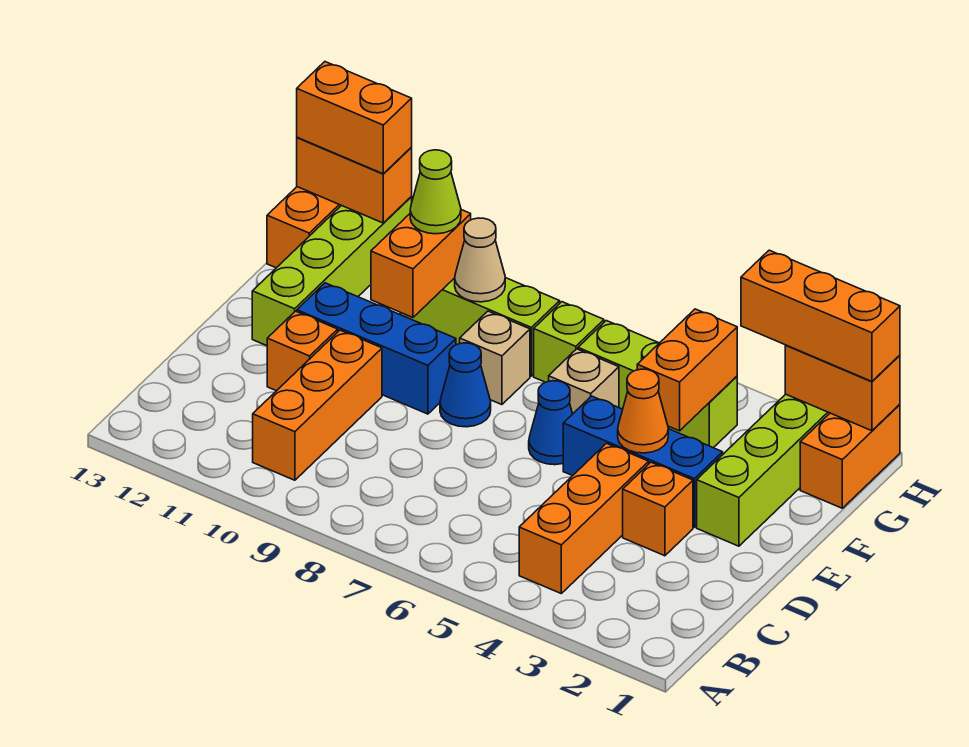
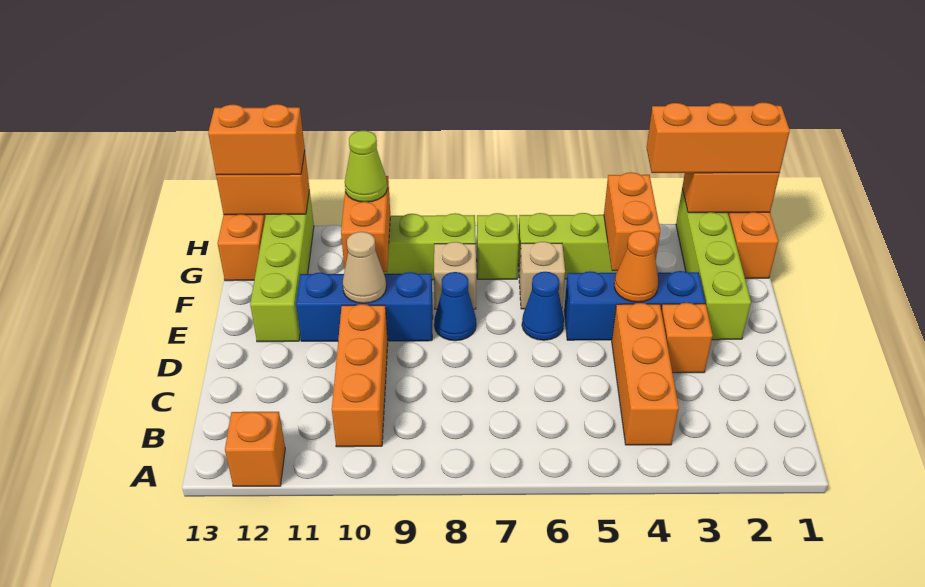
orange brick D11 level 1 -> orange brick A12 level 1
tan cone G9 level 2 -> tan cone E10 level 2

